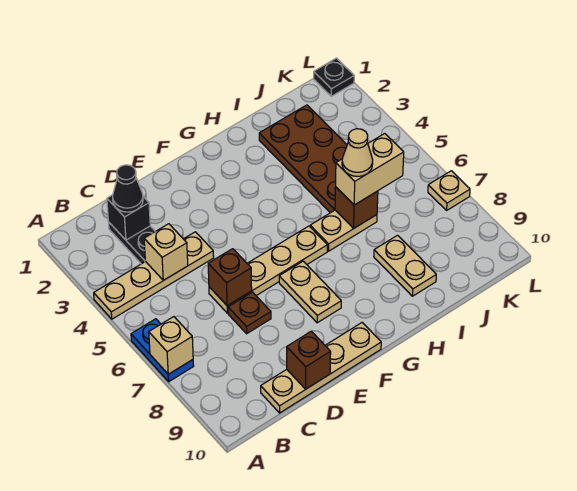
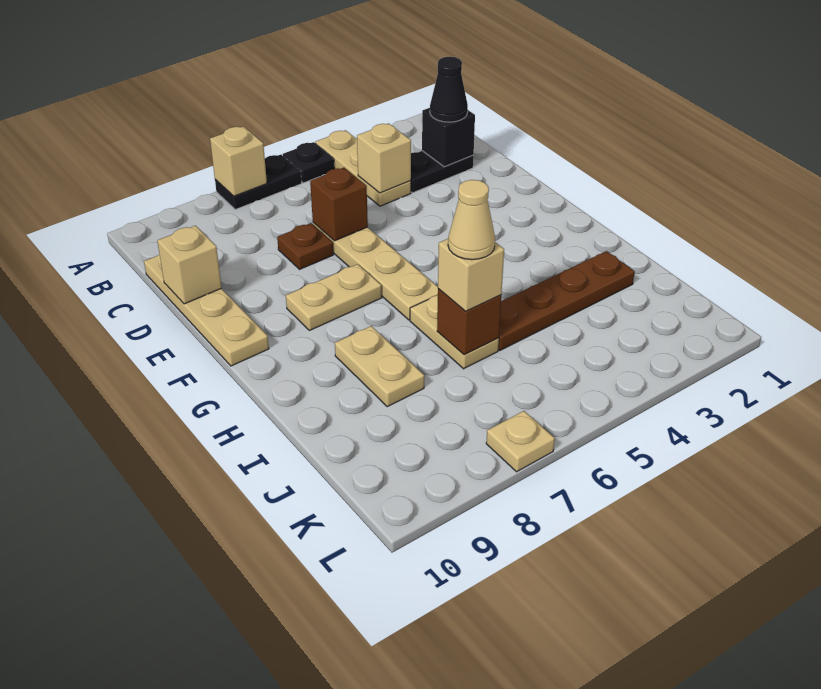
tan plate A4:D4 level 1 -> tan plate A4:C4 level 1
blue plate A6:A7 level 1 -> black plate A6:A7 level 1
brown brick D10 level 2 -> tan brick D10 level 2
brown plate I2:J5 level 1 -> brown plate I2:I5 level 1
tan brick I6:J6 level 3 -> tan brick I6 level 3
tan plate I8:I9 level 1 -> tan plate H8:I8 level 1
black plate L1 level 1 -> black plate A5 level 1

